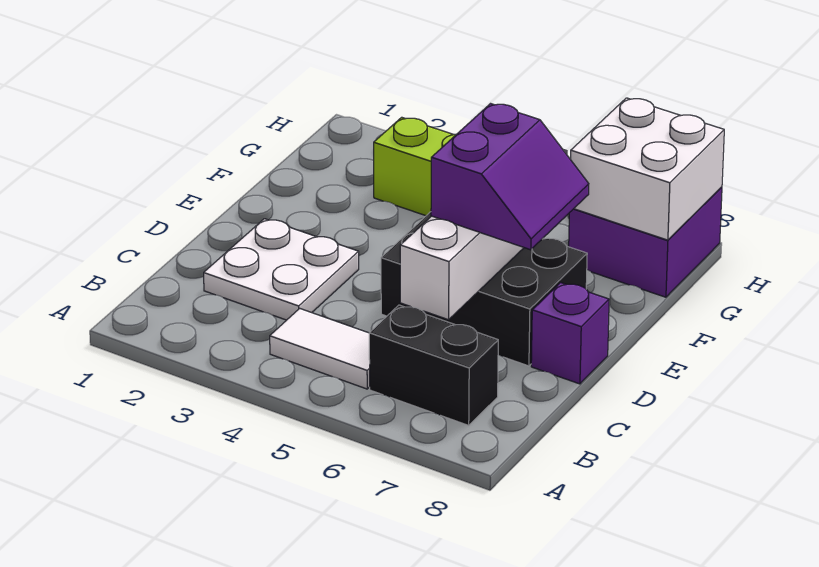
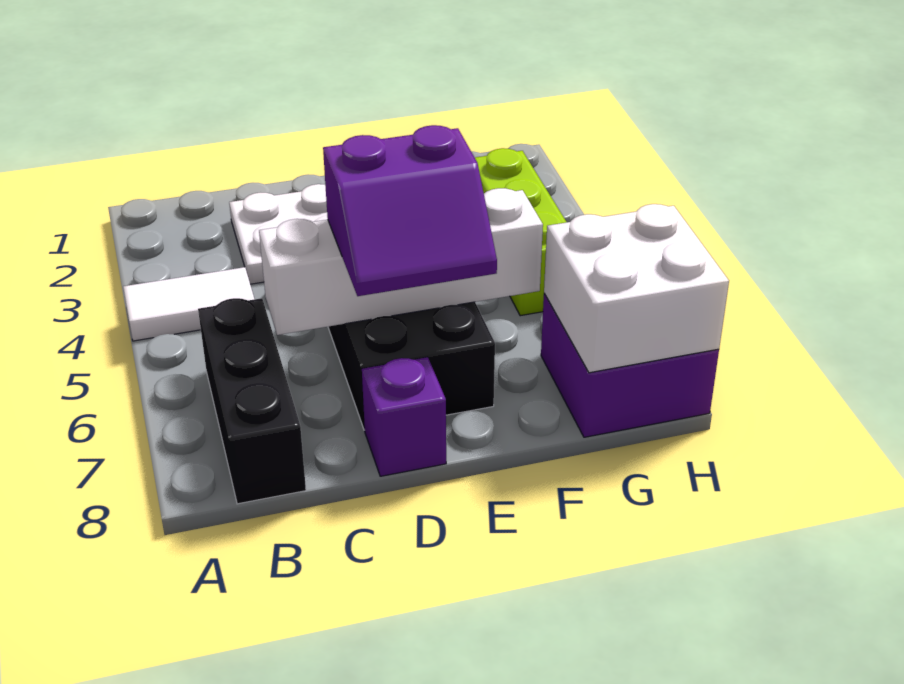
white tile B4:B5 level 1 -> white tile A4:B4 level 1
black brick B6:B7 level 1 -> black brick B6:B8 level 1

